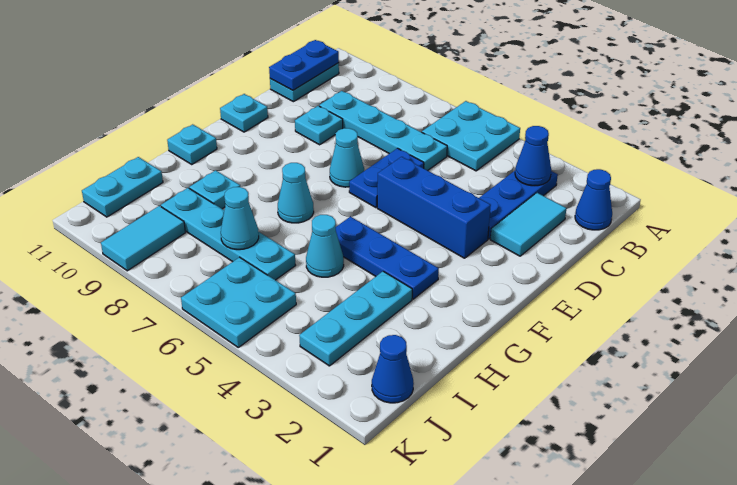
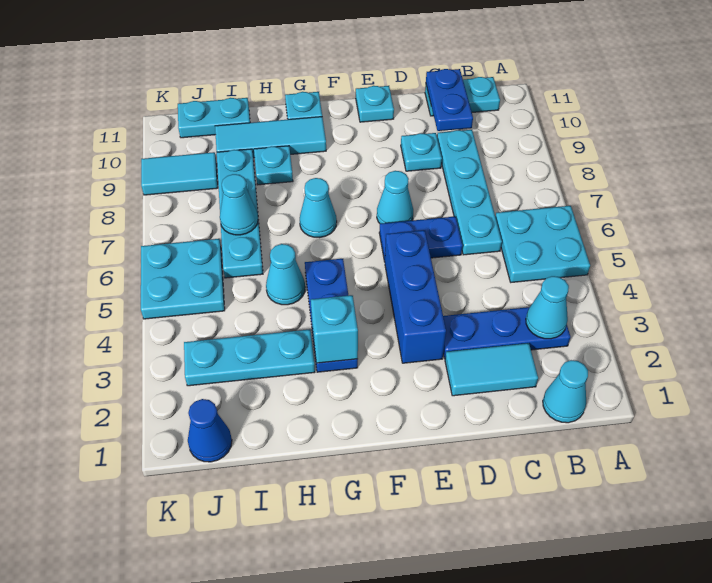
blue cone B1 level 1 -> cyan cone B1 level 1
blue cone B3 level 2 -> cyan cone B3 level 2
blue plate B11:C11 level 2 -> blue plate C10:C11 level 2
none -> cyan brick G3 level 2
none -> cyan tile G10:I10 level 1

